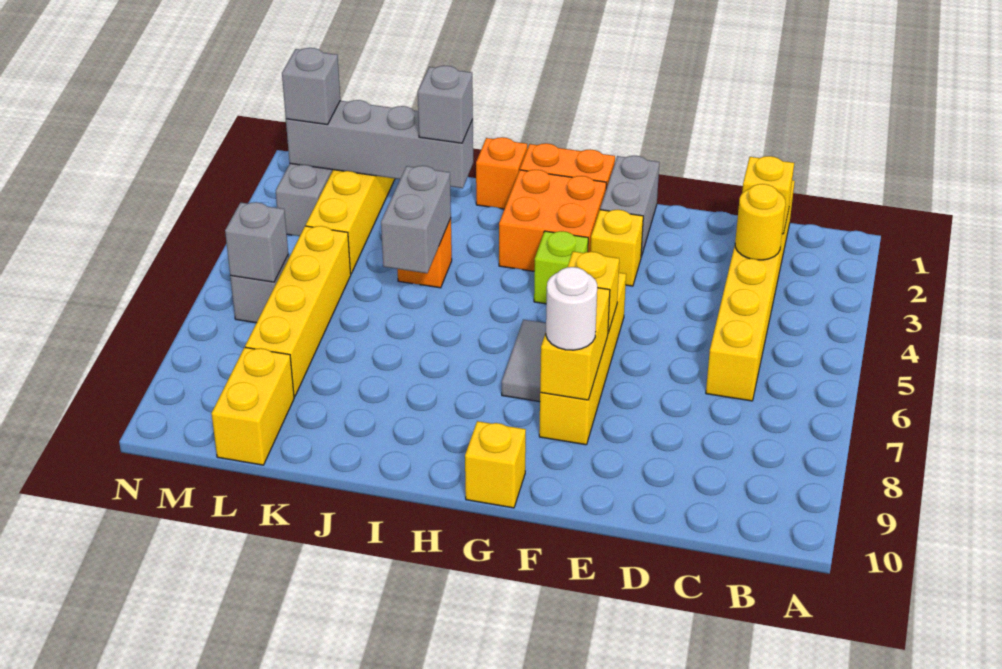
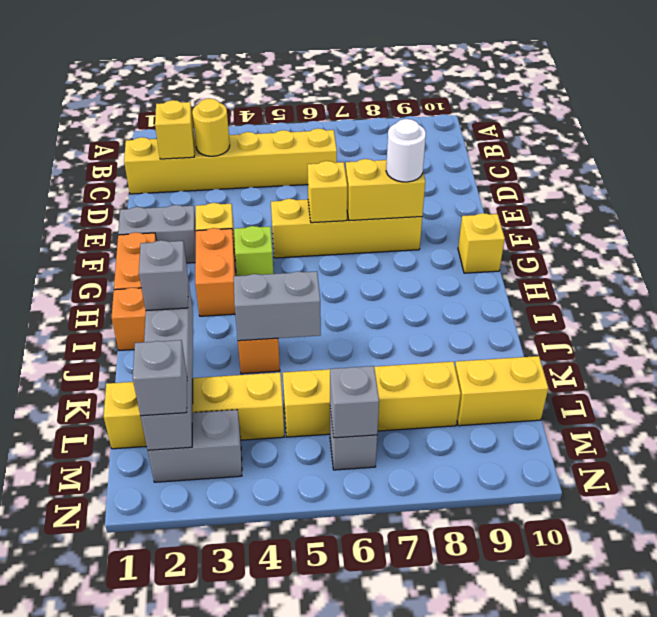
orange brick G2:H3 level 1 -> orange brick G3:H3 level 1
grey tile G6:G7 level 1 -> none

